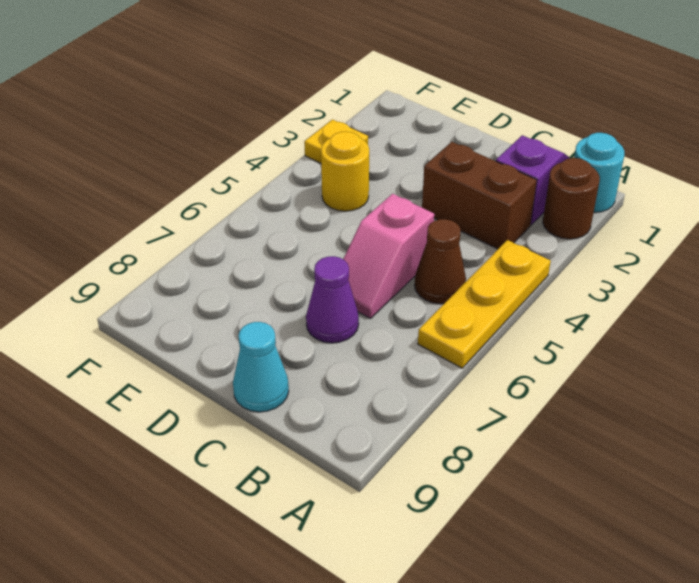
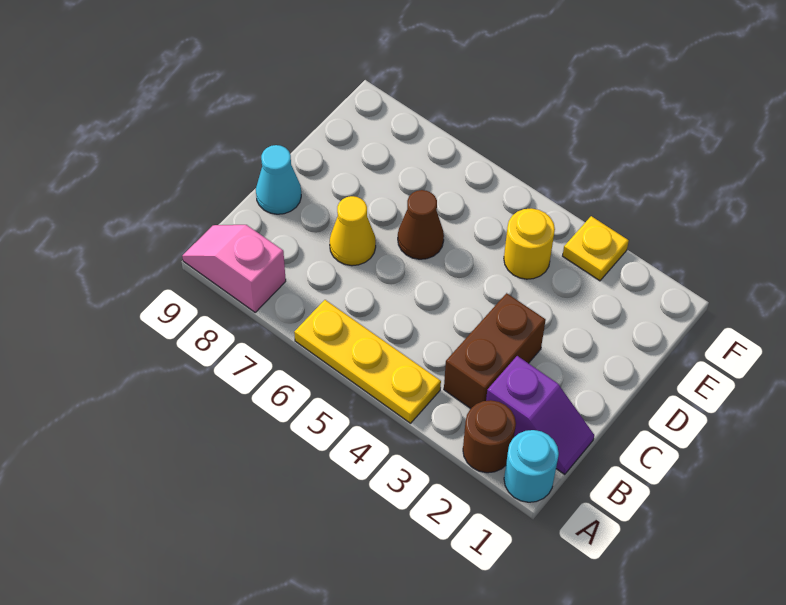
brown cone B5 level 1 -> brown cone D6 level 1
pink slope C5:C6 level 1 top 5 -> pink slope A8:A9 level 1 top 8
purple cone C7 level 1 -> yellow cone C7 level 1

